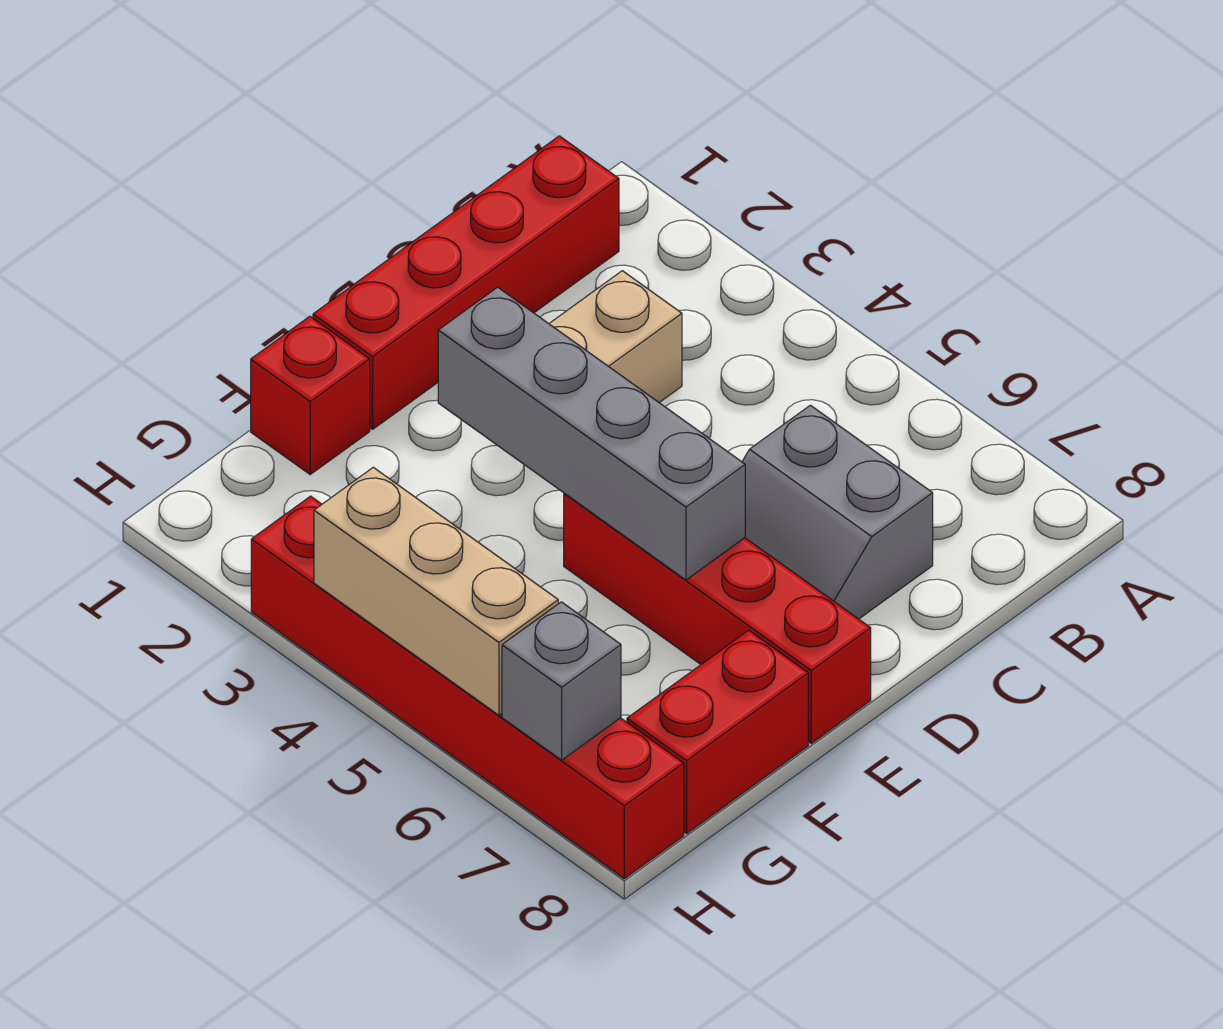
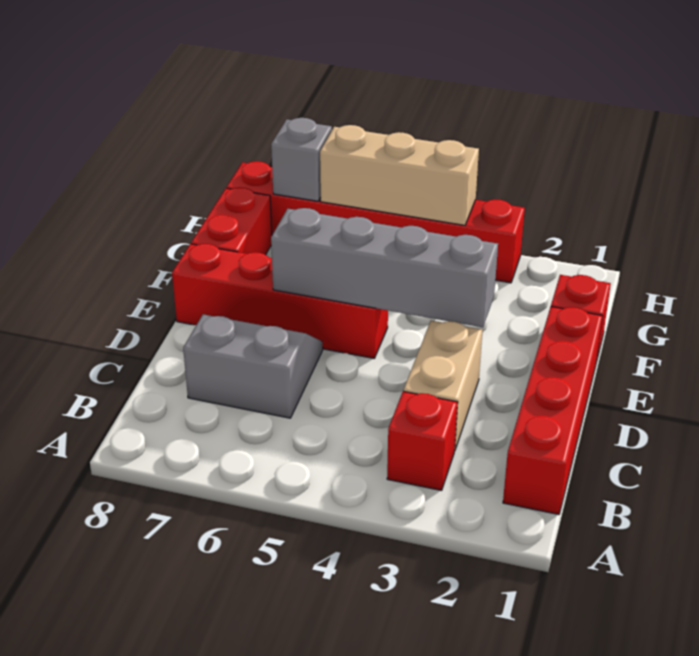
none -> red brick B3 level 1

